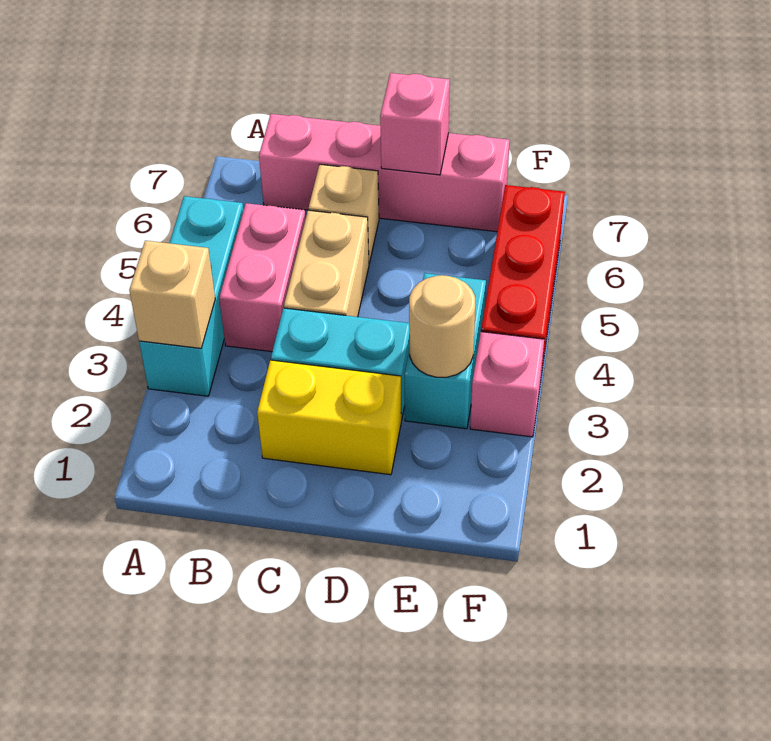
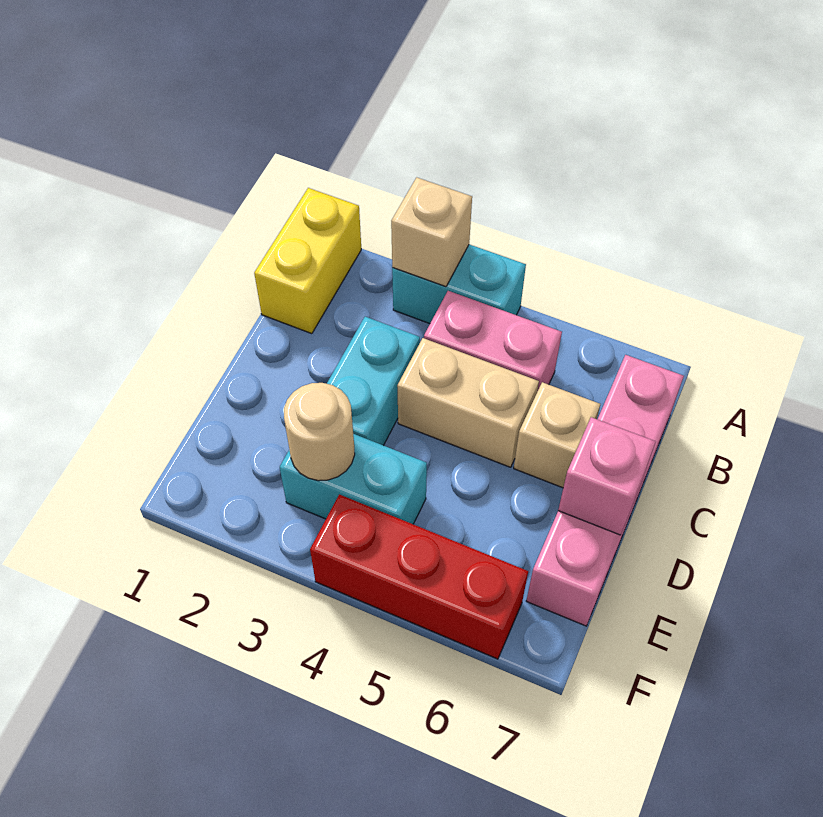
cyan brick A3:A5 level 1 -> cyan brick A3:A4 level 1
yellow brick C2:D2 level 1 -> yellow brick A1:B1 level 1
pink brick F3 level 1 -> none

